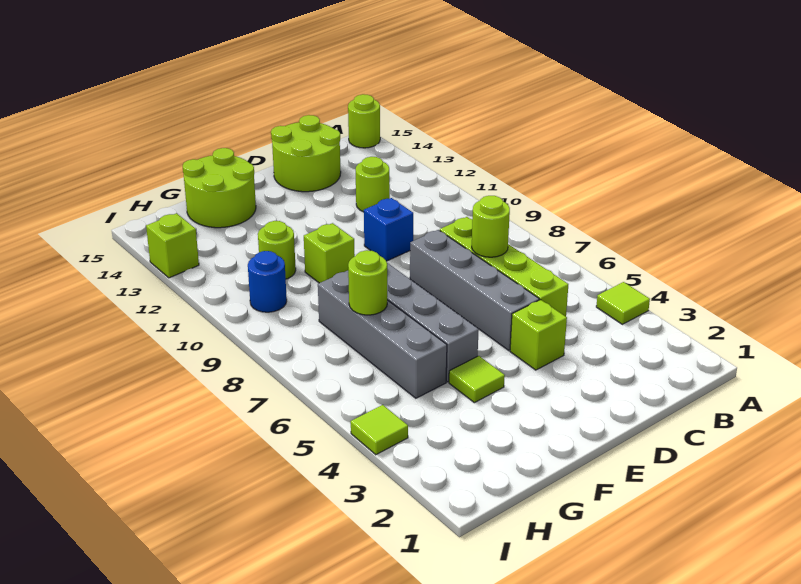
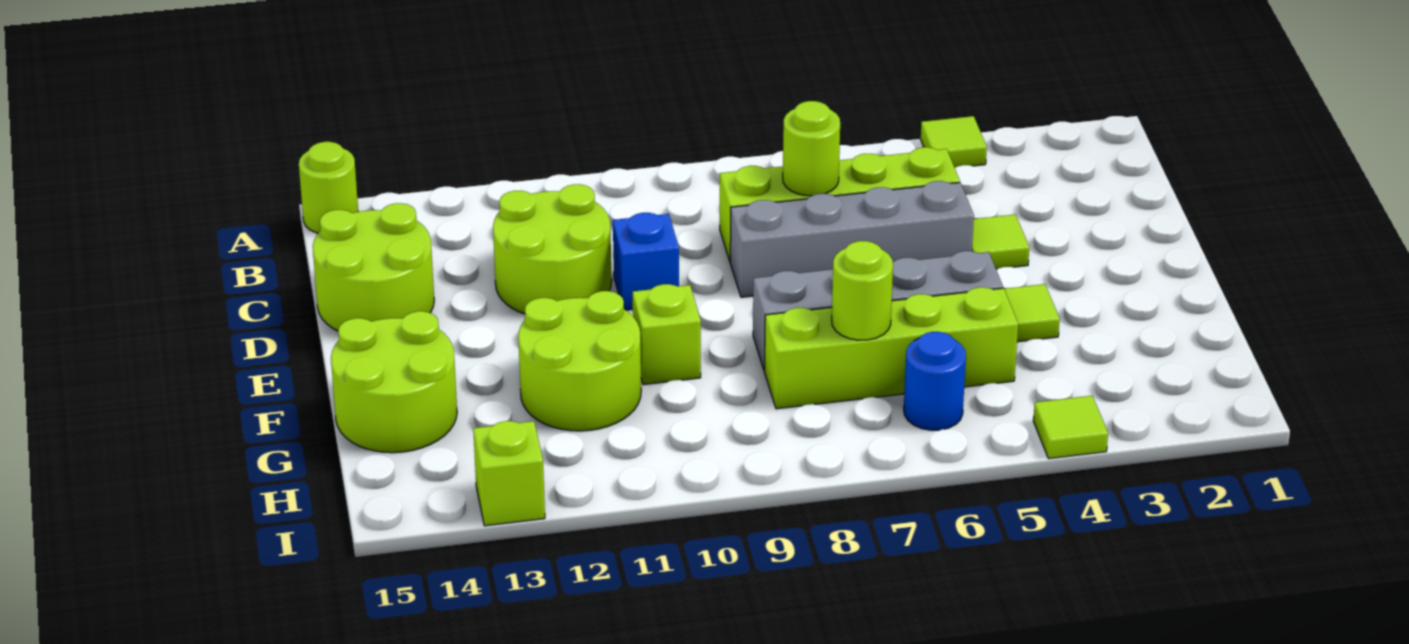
lime round brick C12 level 1 -> lime round brick C11:D12 level 1
lime brick D4 level 1 -> lime tile D4 level 1
grey brick G5:G8 level 1 -> lime brick G5:G8 level 1
lime round brick G11 level 1 -> lime round brick F11:G12 level 1
blue round brick H10 level 1 -> blue round brick H6 level 1

